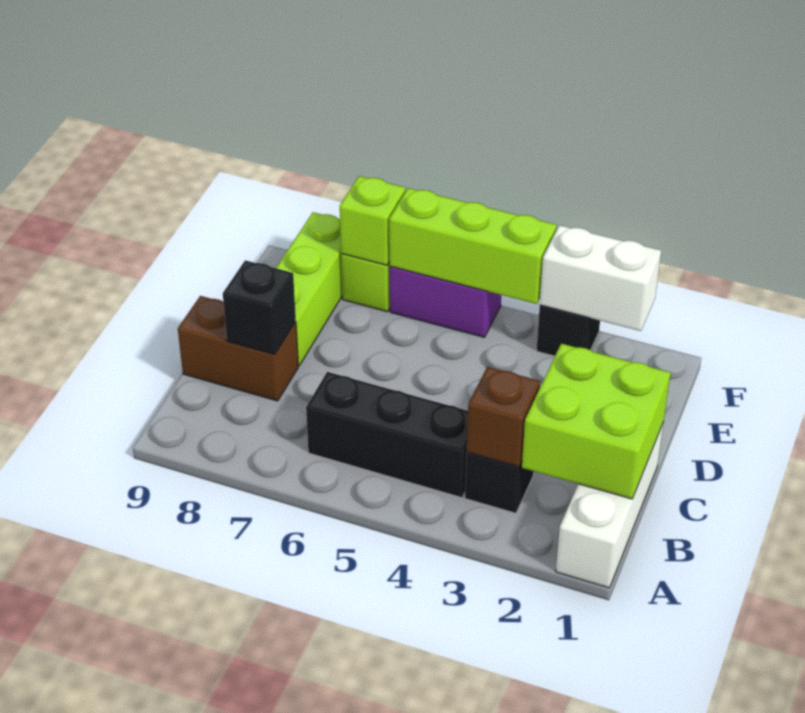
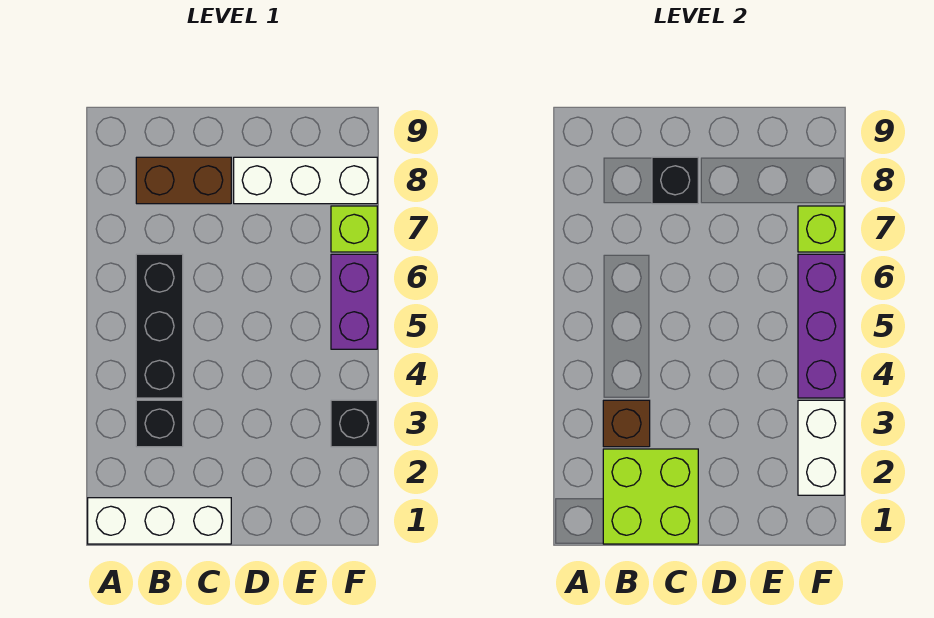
brown brick C8:C9 level 1 -> brown brick B8:C8 level 1
lime brick D8:F8 level 1 -> white brick D8:F8 level 1
lime brick F4:F6 level 2 -> purple brick F4:F6 level 2

